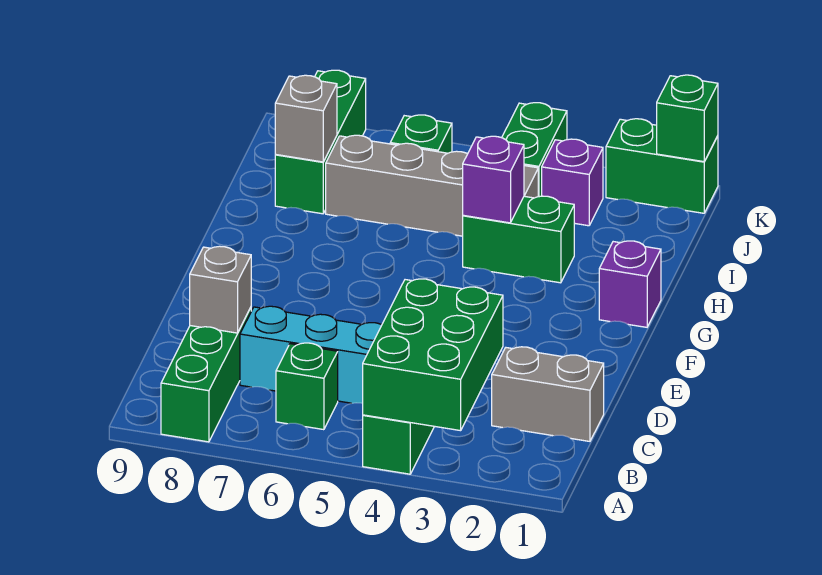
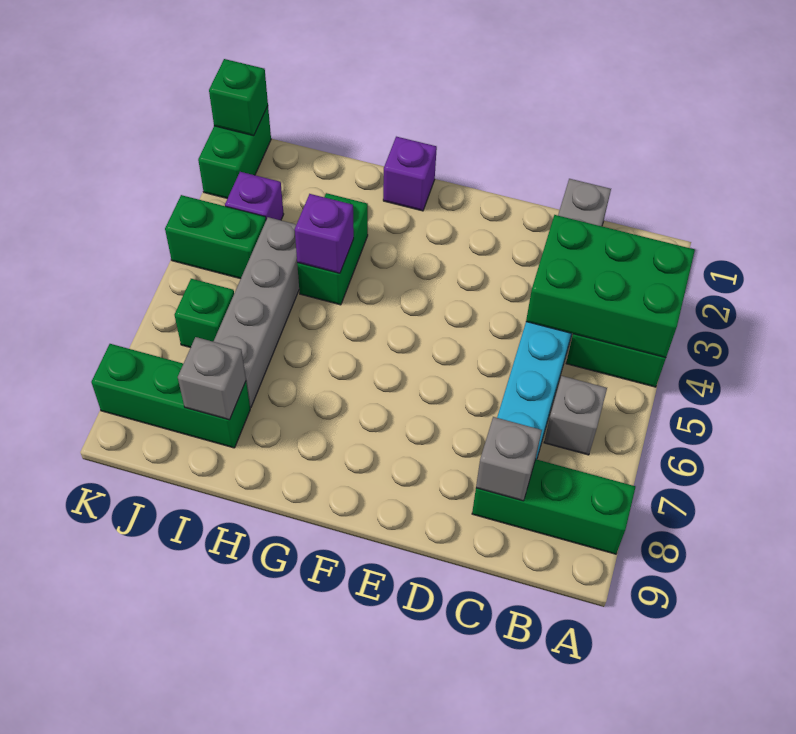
green brick B6 level 1 -> grey brick B6 level 1

